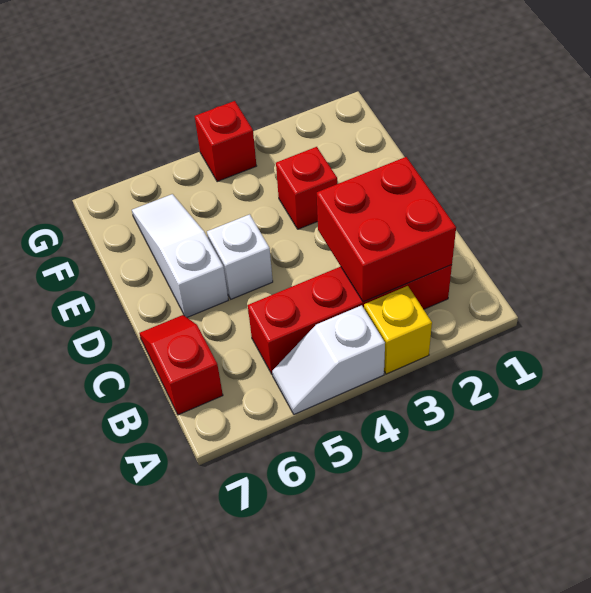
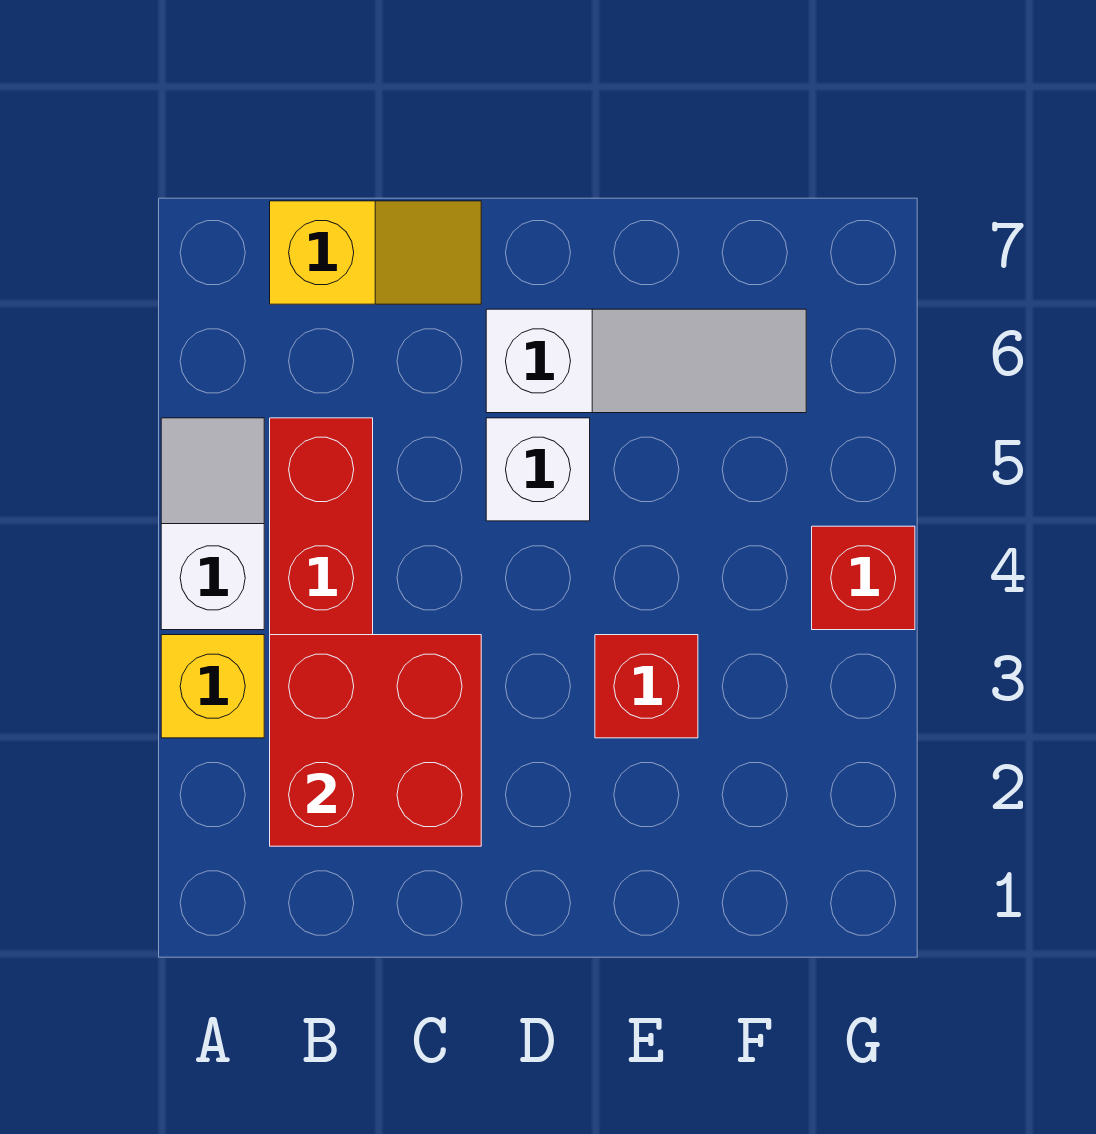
red slope B7:C7 level 1 top B -> yellow slope B7:C7 level 1 top B

